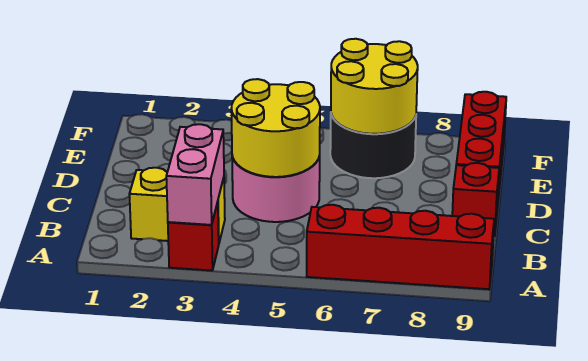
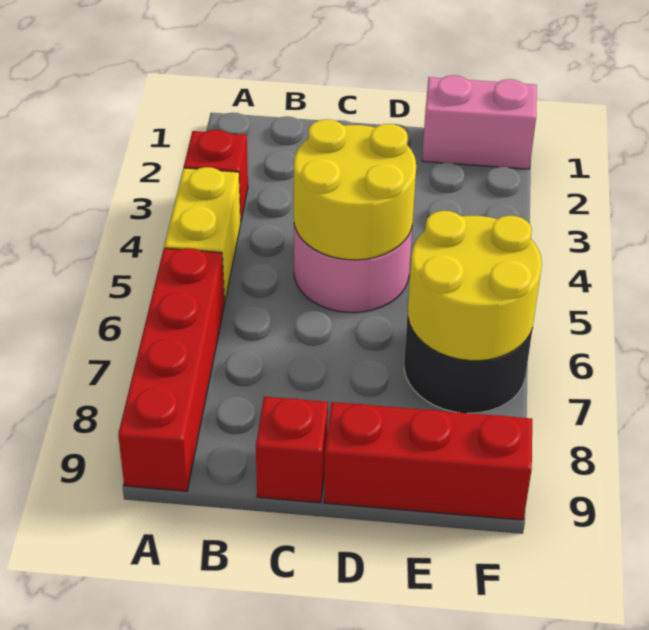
pink brick A3:B3 level 2 -> pink brick E1:F1 level 1
yellow brick B2:B3 level 1 -> yellow brick A4:A5 level 1

